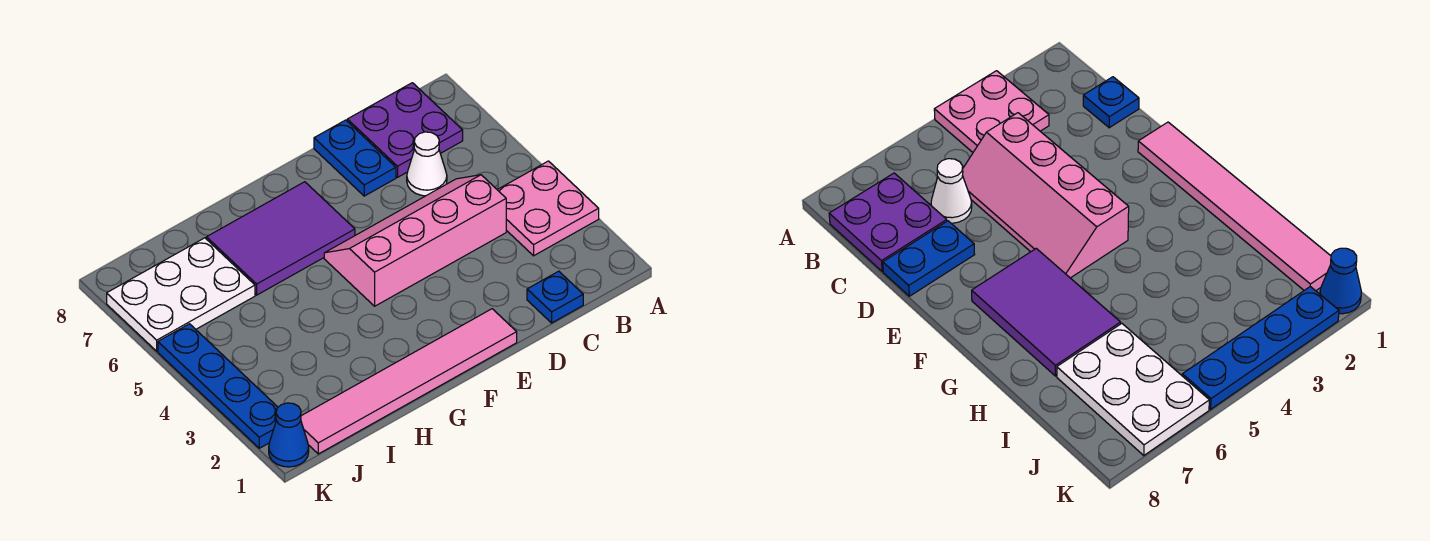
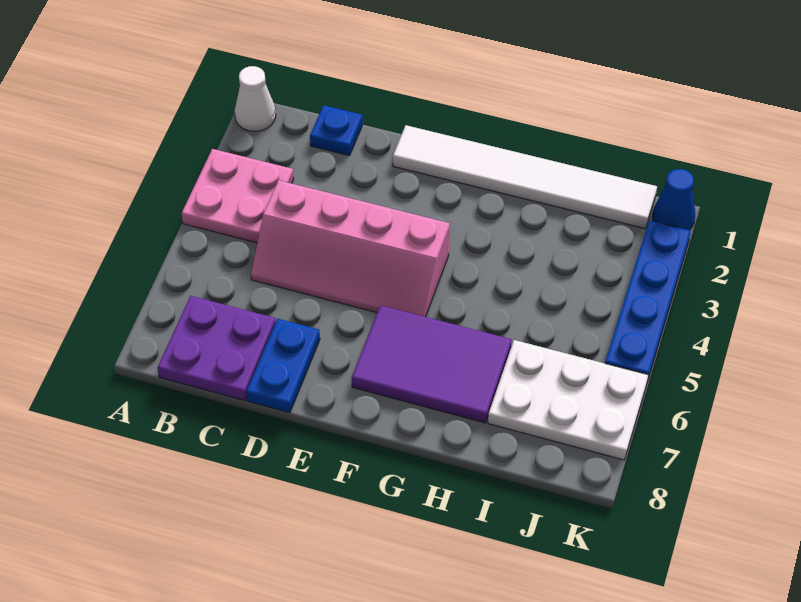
white cone C6 level 1 -> white cone A1 level 1
pink tile E1:J1 level 1 -> white tile E1:J1 level 1

